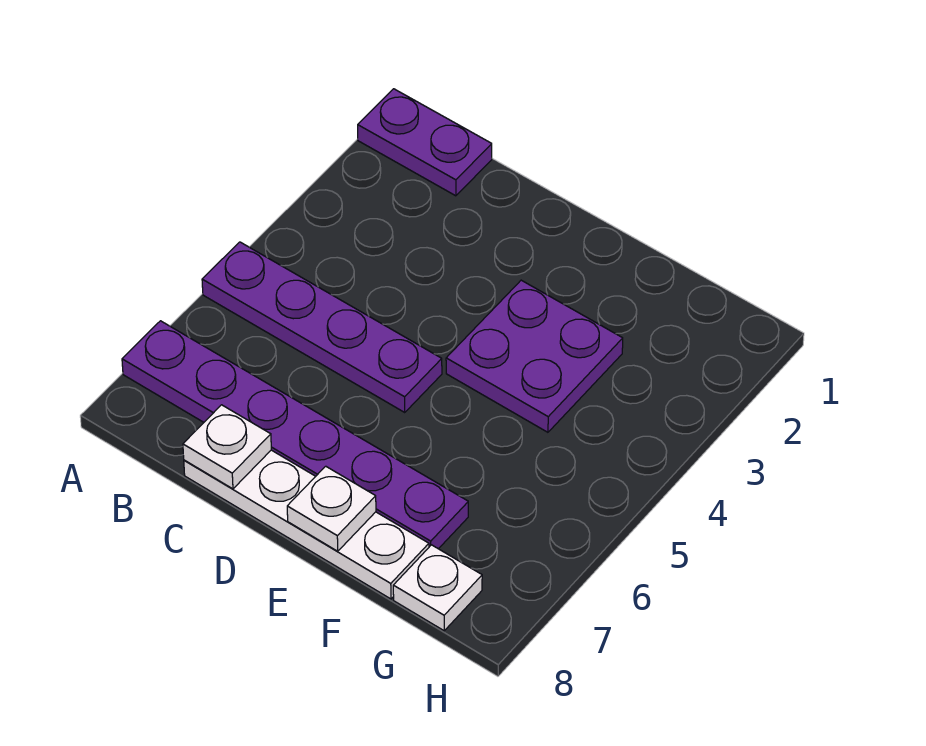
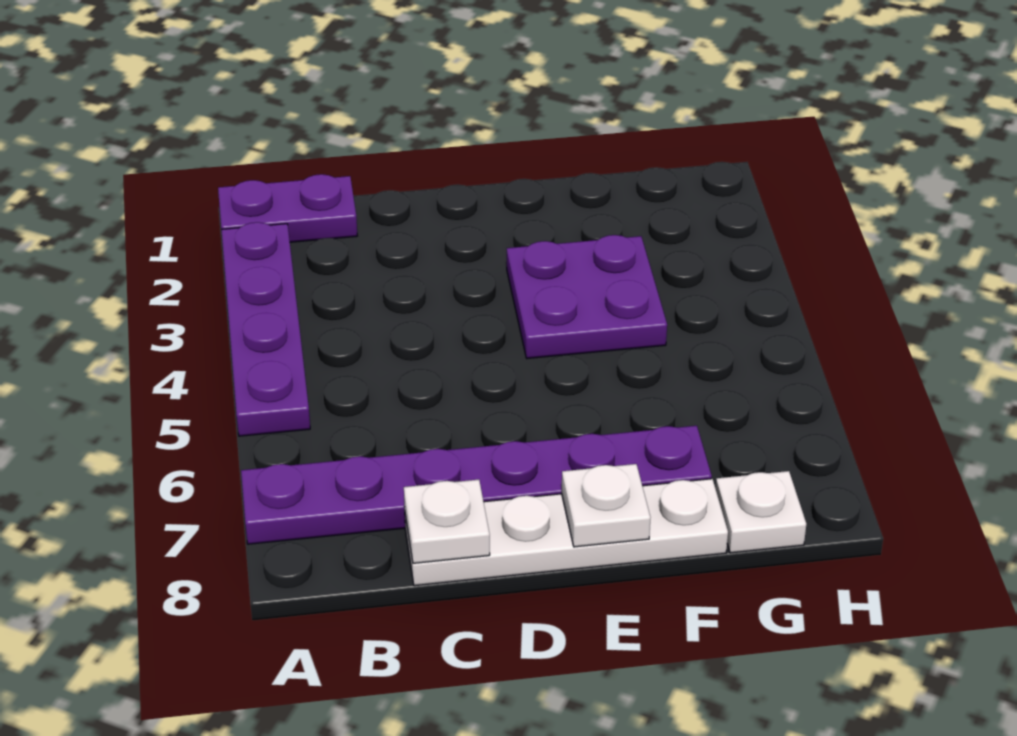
purple plate A5:D5 level 1 -> purple plate A2:A5 level 1

